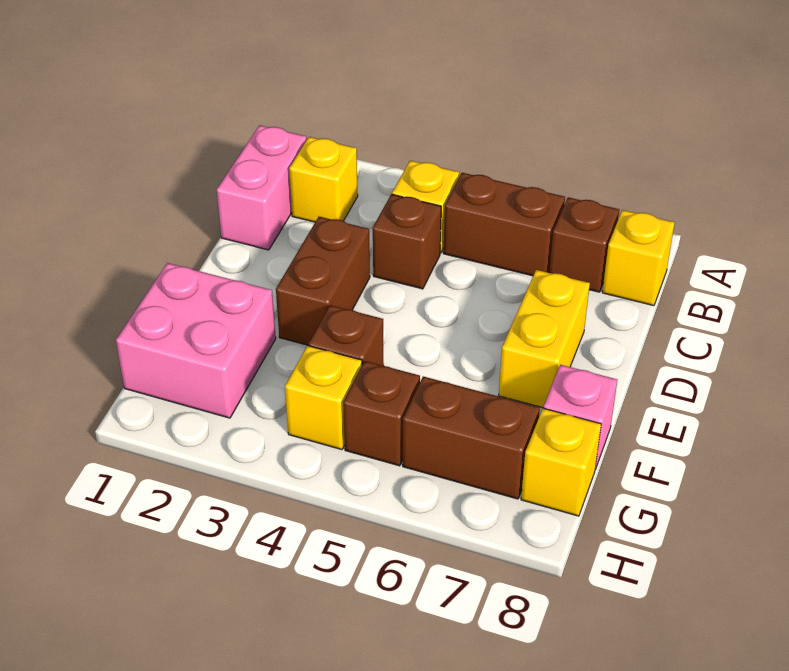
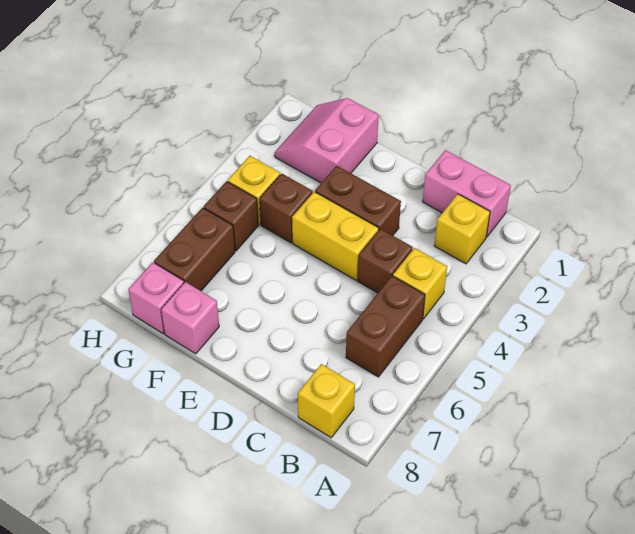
brown brick B7 level 1 -> none
yellow brick D7:E7 level 1 -> yellow brick D4:E4 level 1
pink brick F1:G2 level 1 -> pink slope F1:G2 level 1 top F
yellow brick G8 level 1 -> pink brick G8 level 1

